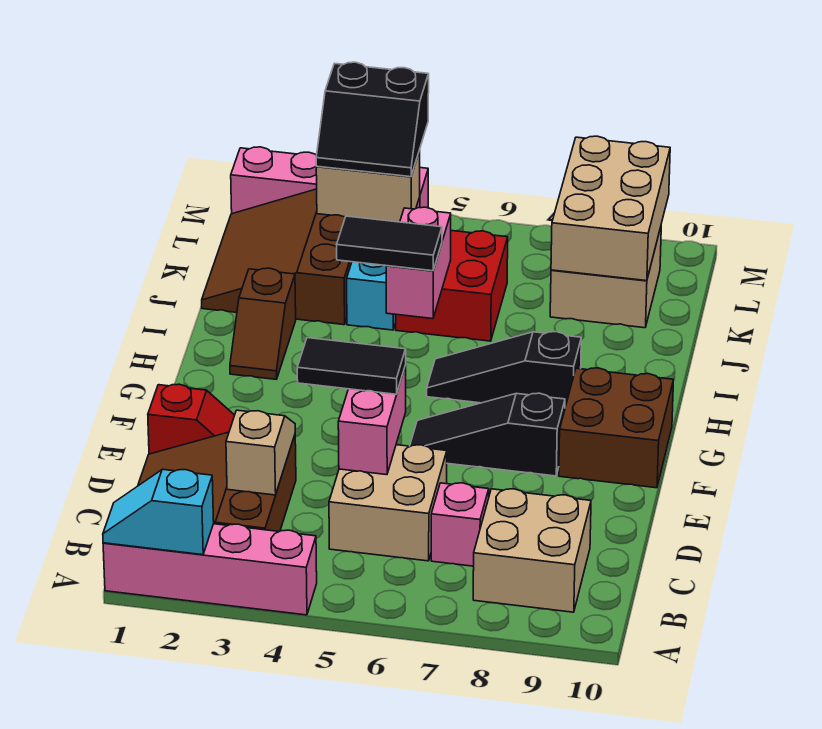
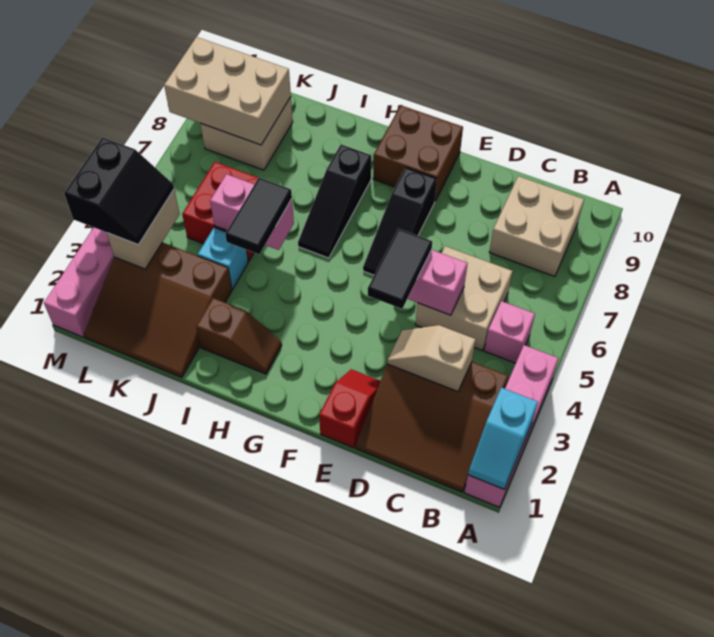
pink brick C7 level 1 -> pink brick B5 level 1

